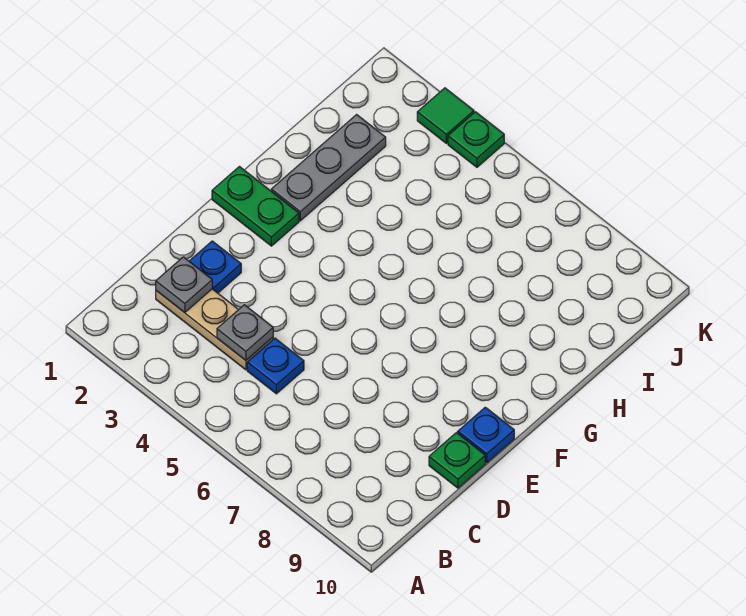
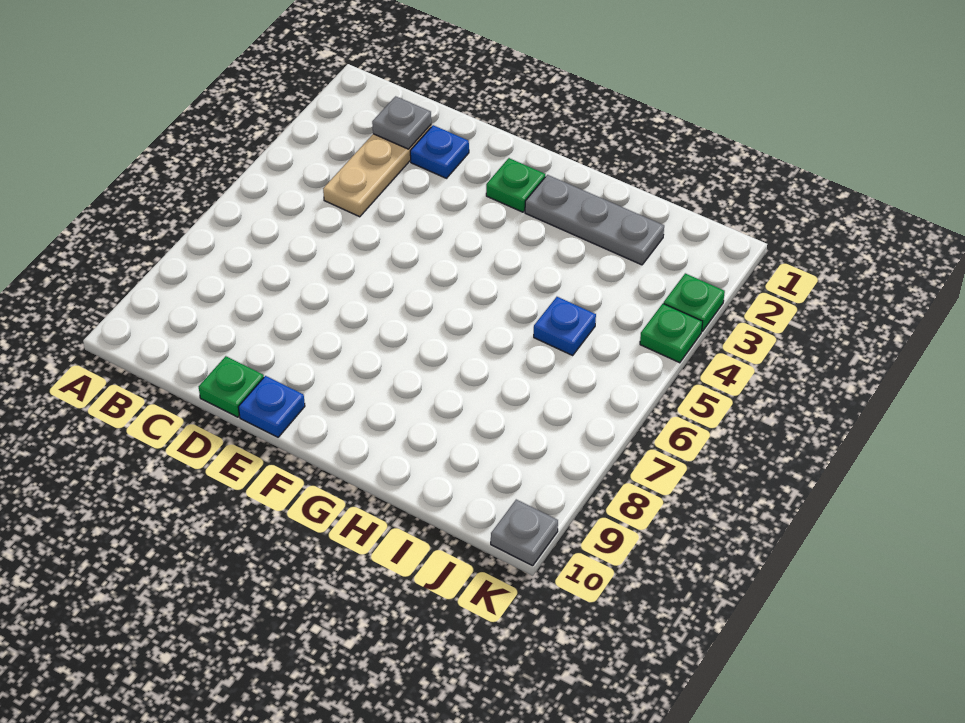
grey plate C4 level 2 -> grey plate K10 level 1
blue plate C5 level 1 -> blue plate I5 level 1
green plate F1:F2 level 1 -> green plate F2 level 1
green tile K3 level 1 -> green plate K3 level 1

